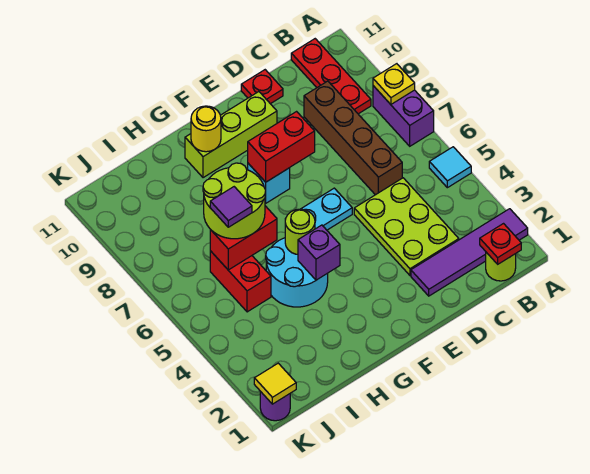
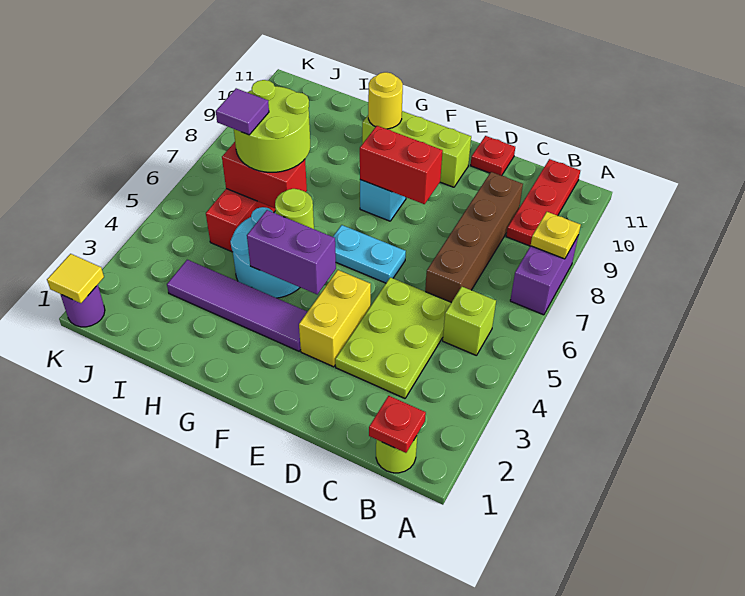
purple tile A2:D2 level 1 -> purple tile F3:I3 level 1
cyan tile A5 level 1 -> none
none -> lime brick B5 level 1
none -> yellow brick E3:E4 level 1
purple brick G4 level 2 -> purple brick F4:G4 level 2

